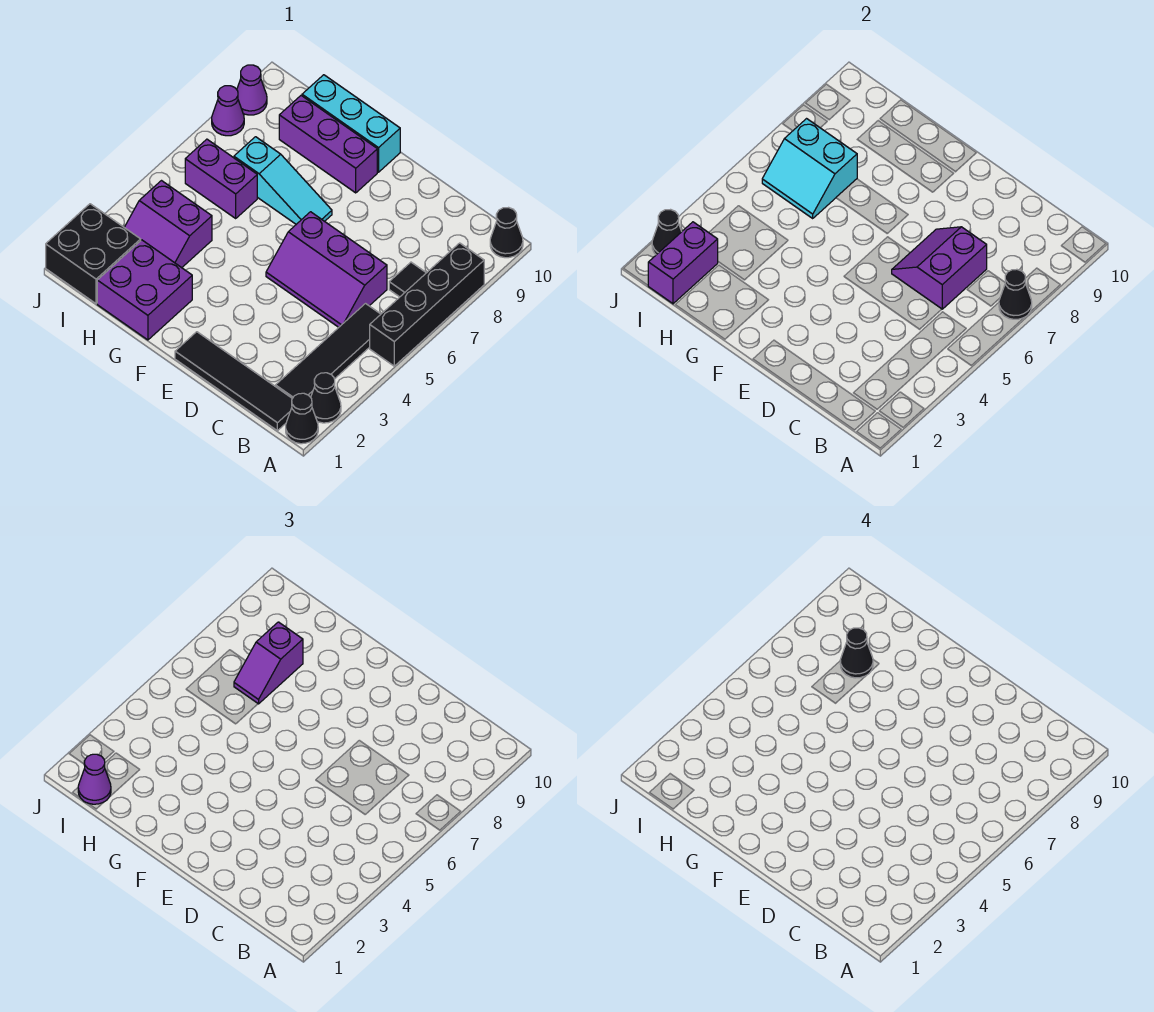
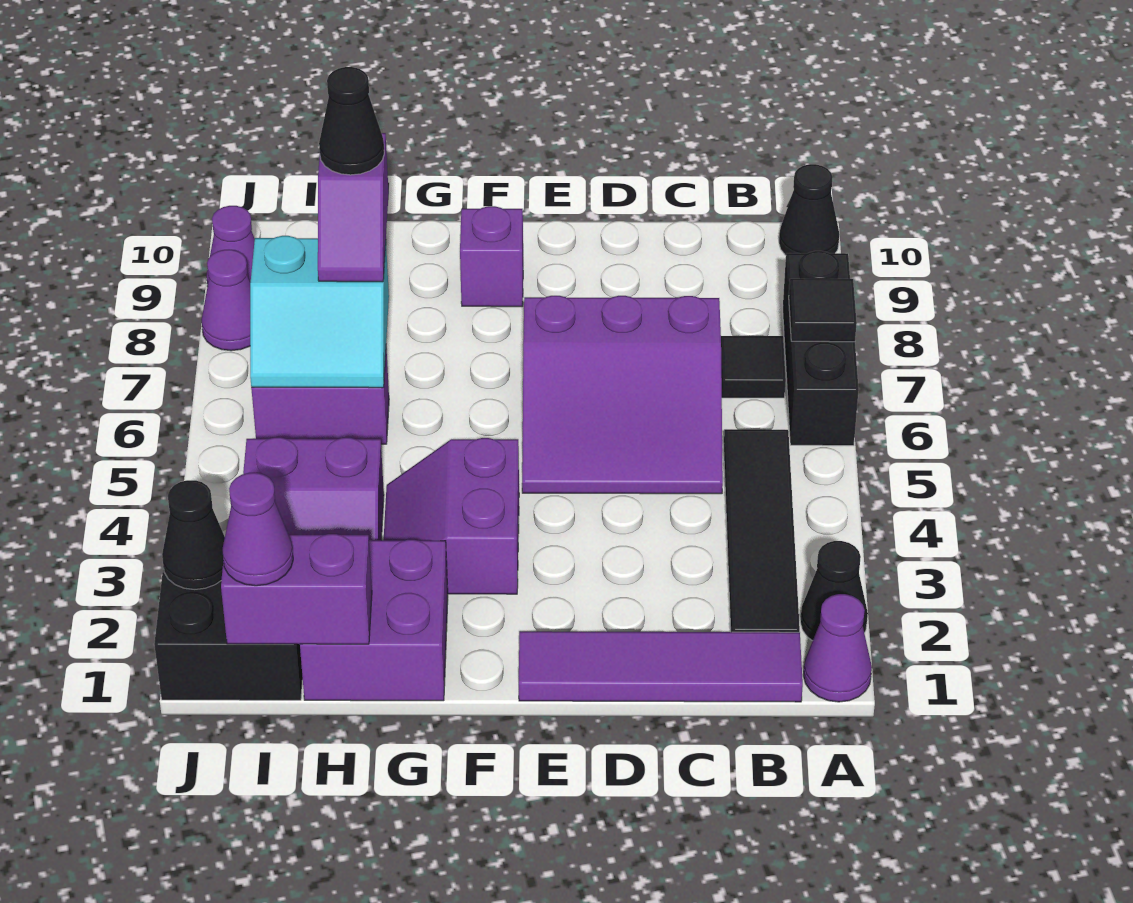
black cone A1 level 1 -> purple cone A1 level 1
black brick A5:A8 level 1 -> black brick A6:A8 level 1
black cone A7 level 2 -> black tile A7 level 2
black tile B1:E1 level 1 -> purple tile B1:E1 level 1
purple slope C5:E6 level 1 top 6 -> purple slope C5:E7 level 1 top 7
purple slope C6:D7 level 2 top C -> purple slope F3:G4 level 1 top F
cyan slope F7:H7 level 1 top H -> none
purple brick F9:H9 level 1 -> purple brick F9 level 1
cyan brick F10:H10 level 1 -> none
purple brick I1:I2 level 2 -> purple brick H1:I1 level 2

